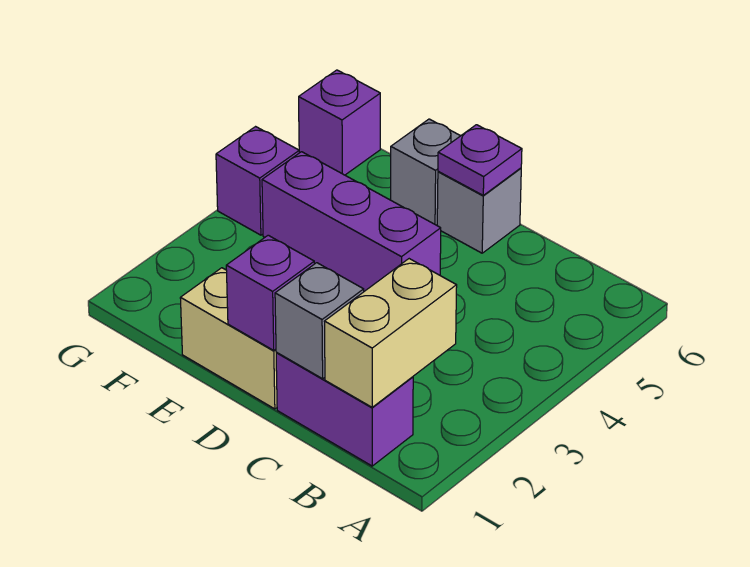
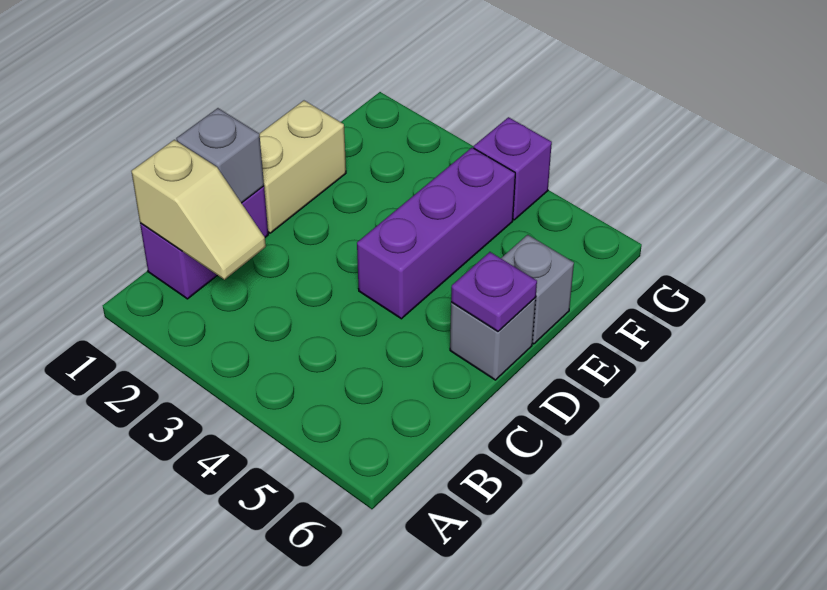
tan brick B1:B2 level 2 -> tan slope B1:B2 level 2 top 1
purple brick D1 level 2 -> none
purple brick G6 level 1 -> none

